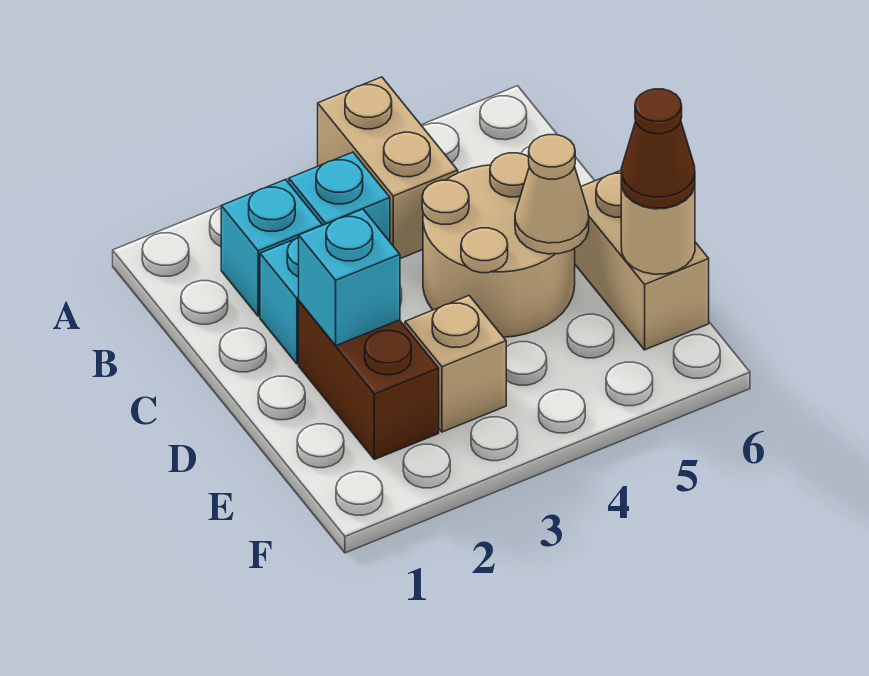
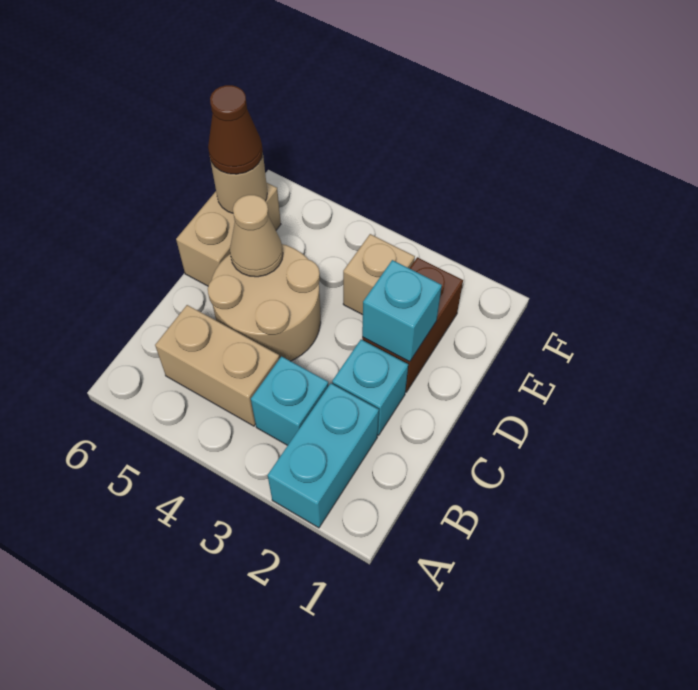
tan brick A4:B4 level 1 -> tan brick B4:B5 level 1
cyan brick B2 level 1 -> cyan brick A2:B2 level 1

